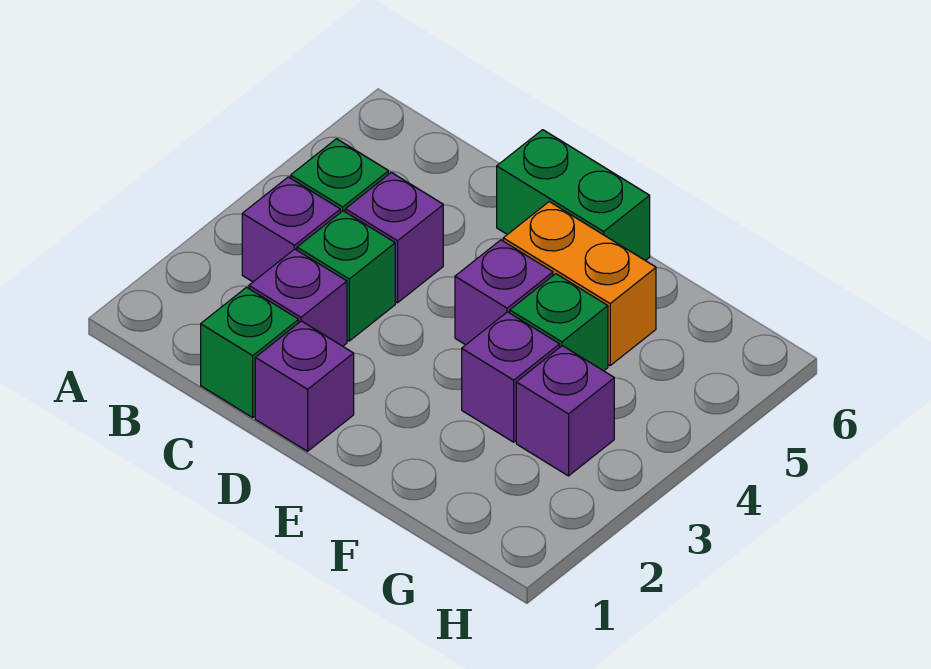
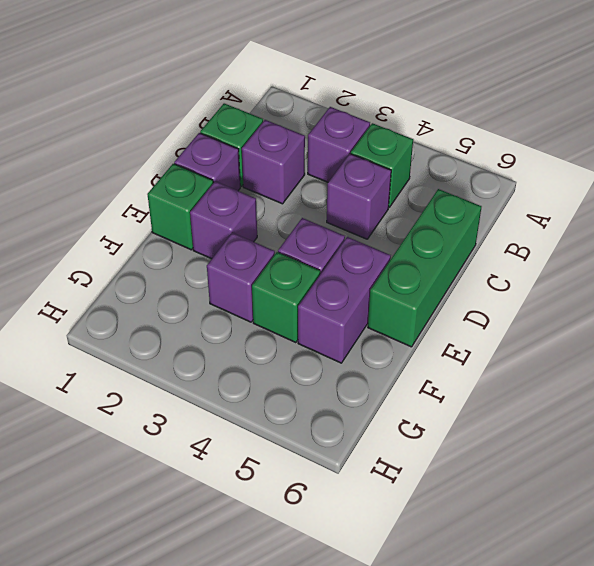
green brick C3 level 1 -> green brick E1 level 1
green brick D6:E6 level 1 -> green brick C6:E6 level 1
orange brick E5:F5 level 1 -> purple brick E5:F5 level 1
purple brick G3 level 1 -> purple brick E2 level 1

